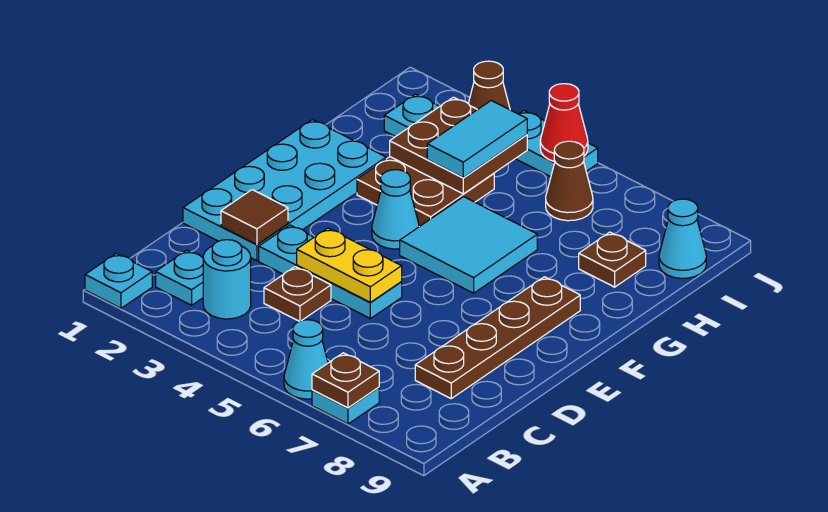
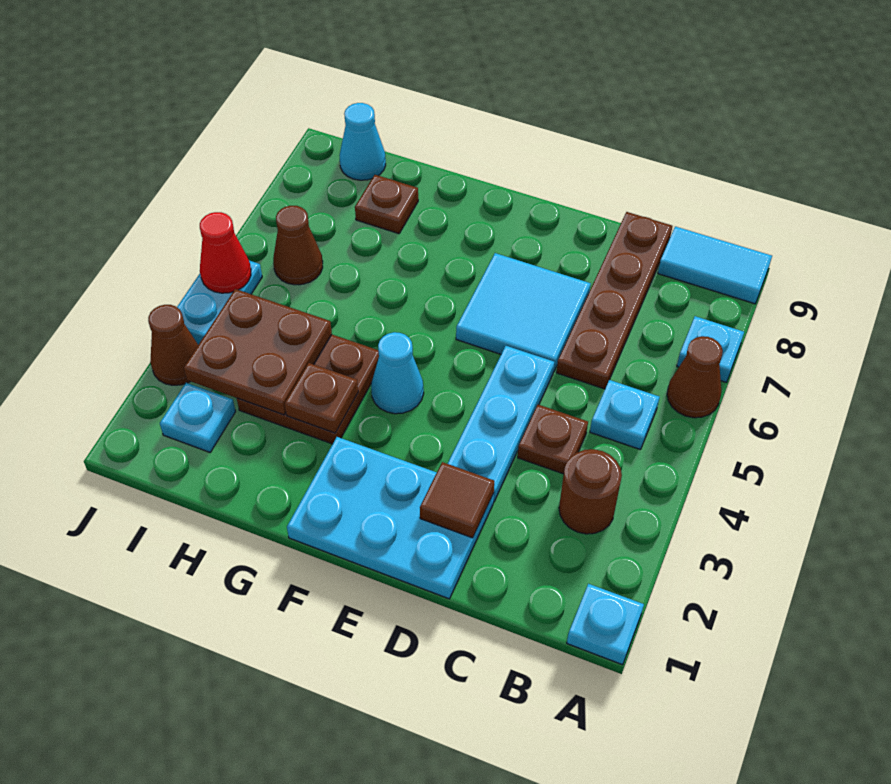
cyan cone A6 level 1 -> brown cone A6 level 1
brown plate A7 level 2 -> brown plate G3 level 2
cyan plate B2 level 1 -> cyan plate B5 level 1
cyan round brick B3 level 1 -> brown round brick B3 level 1
brown plate C8:F8 level 1 -> brown plate C6:C9 level 1
cyan plate D1:G2 level 1 -> cyan plate D1:F2 level 1
yellow plate D4:D5 level 2 -> none
cyan tile F5:G6 level 1 -> cyan tile D6:E7 level 1
cyan tile H4:I4 level 3 -> cyan tile A9:B9 level 1

